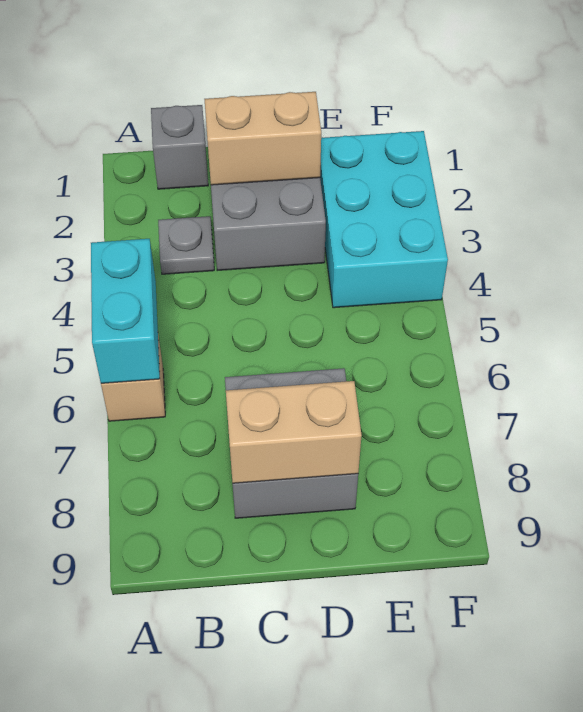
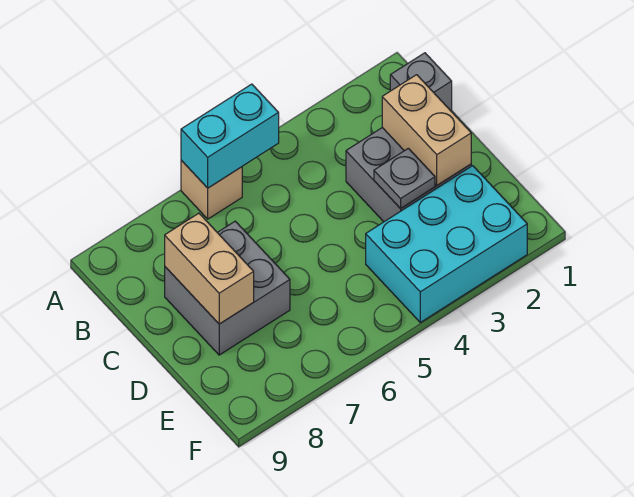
grey plate B3 level 1 -> grey plate D3 level 2

